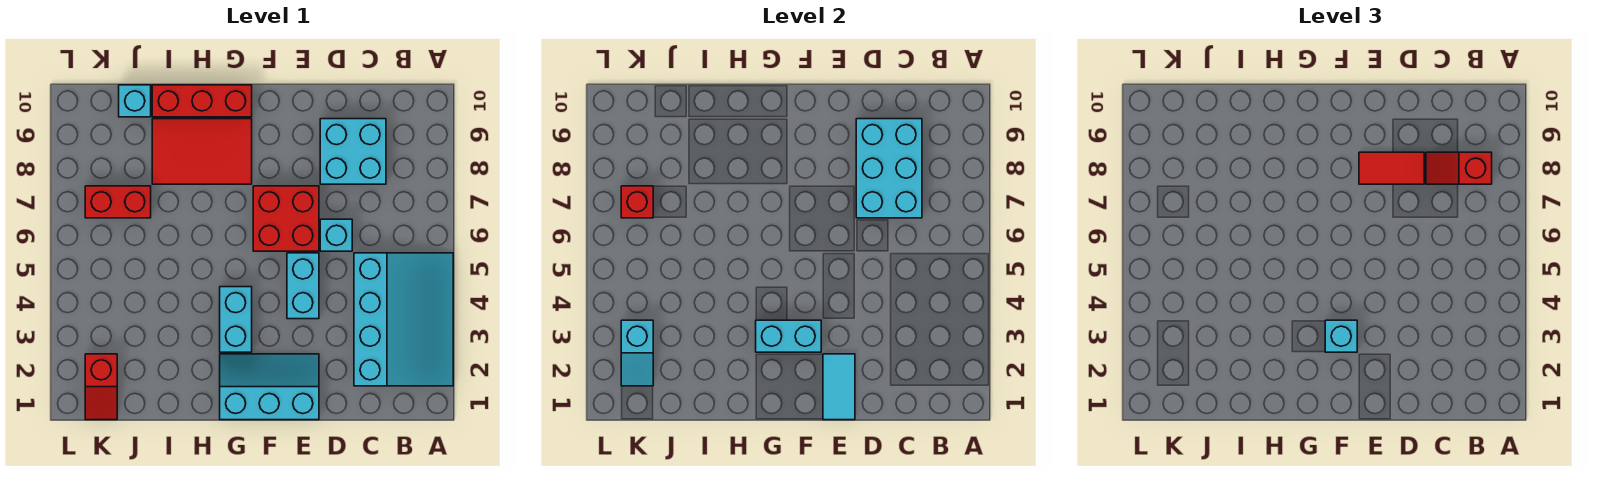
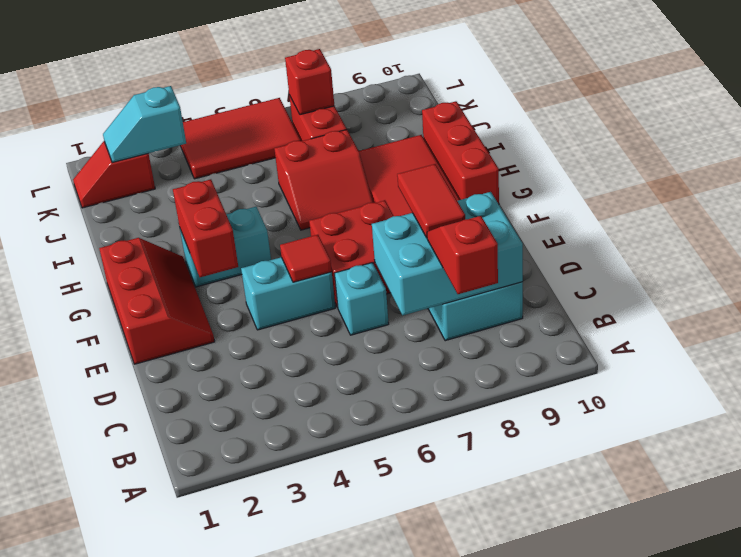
cyan slope A2:C5 level 1 top C -> none
cyan slope E1:G2 level 1 top 1 -> red slope E1:G2 level 1 top 1
cyan tile E1:E2 level 2 -> none
none -> red tile E5 level 2
cyan brick F3:G3 level 2 -> red brick F3:G3 level 2
cyan brick F3 level 3 -> none
none -> red slope H6:I7 level 1 top I
cyan brick J10 level 1 -> none
none -> red tile K4:L6 level 1

